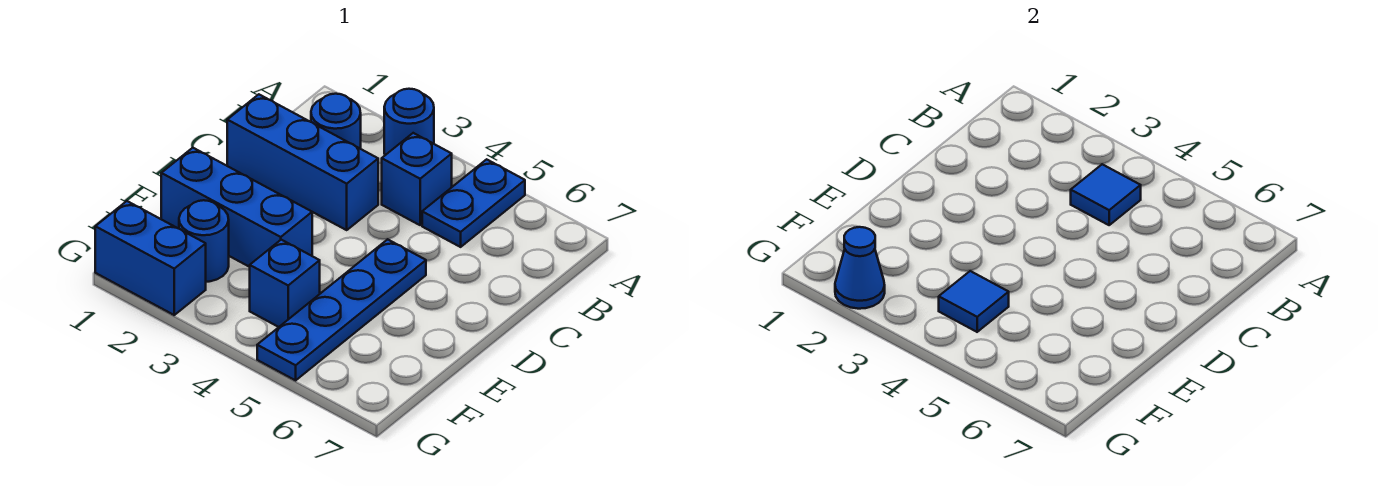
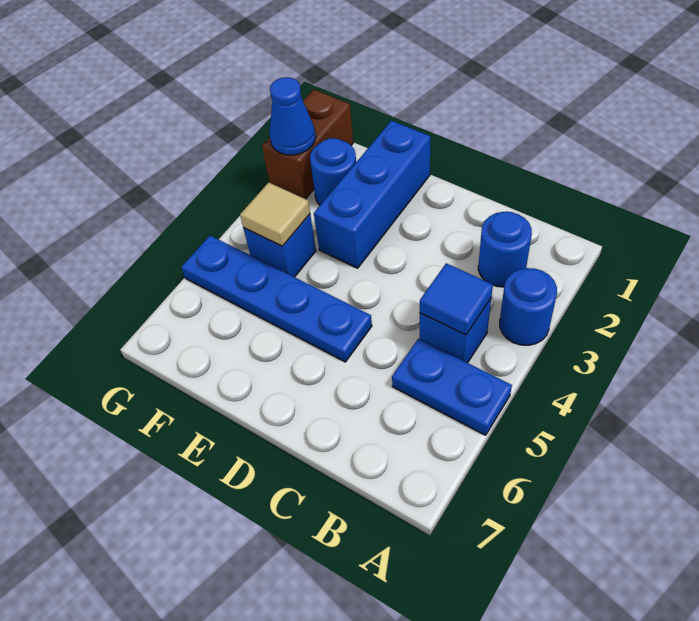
blue brick C1:C3 level 1 -> none
blue tile F4 level 2 -> tan tile F4 level 2
blue brick G1:G2 level 1 -> brown brick G1:G2 level 1

